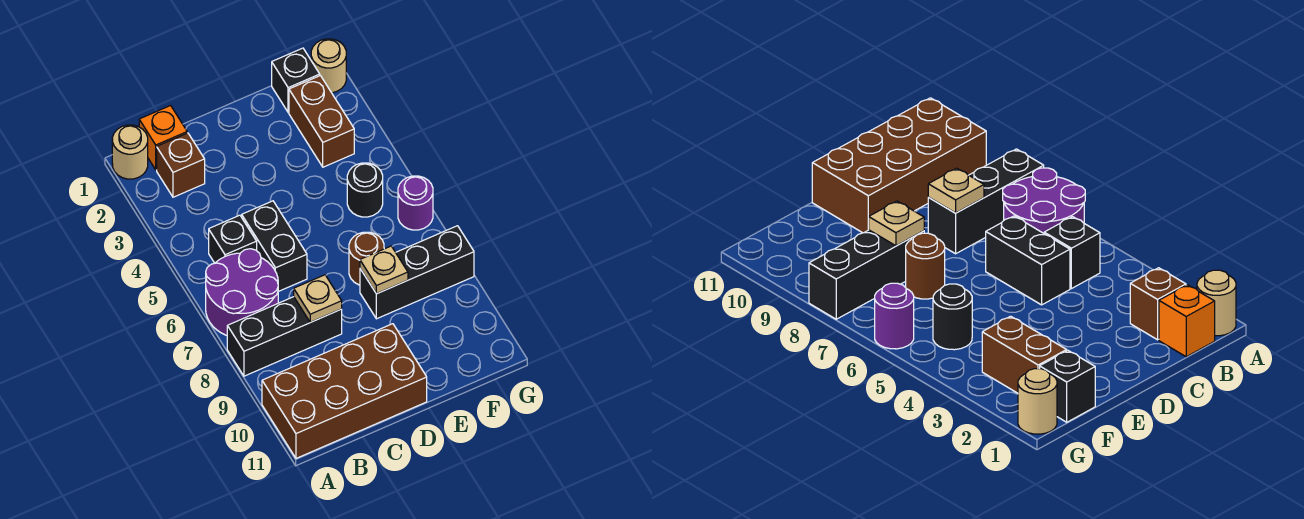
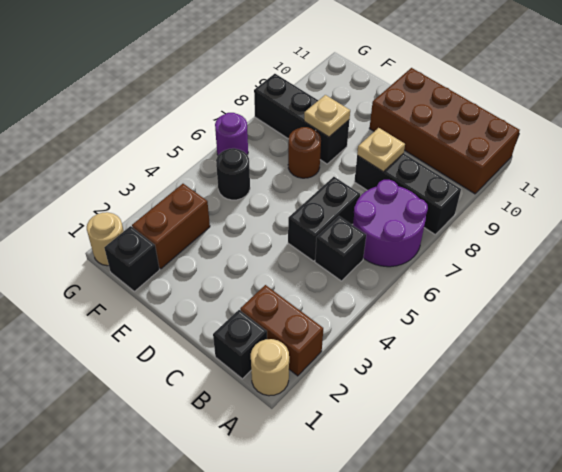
orange brick B1 level 1 -> black brick B1 level 1
brown brick B2 level 1 -> brown brick A2:B2 level 1

